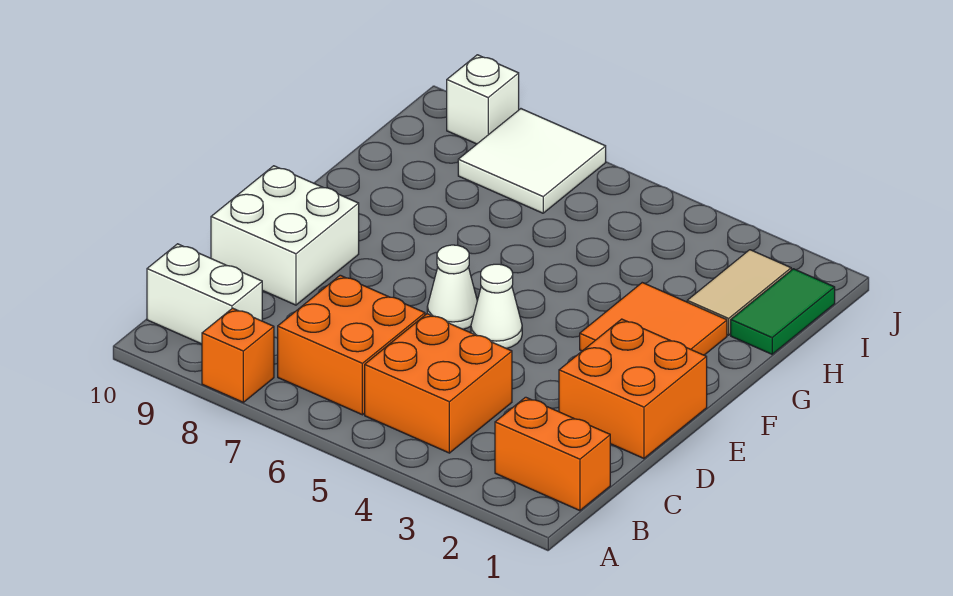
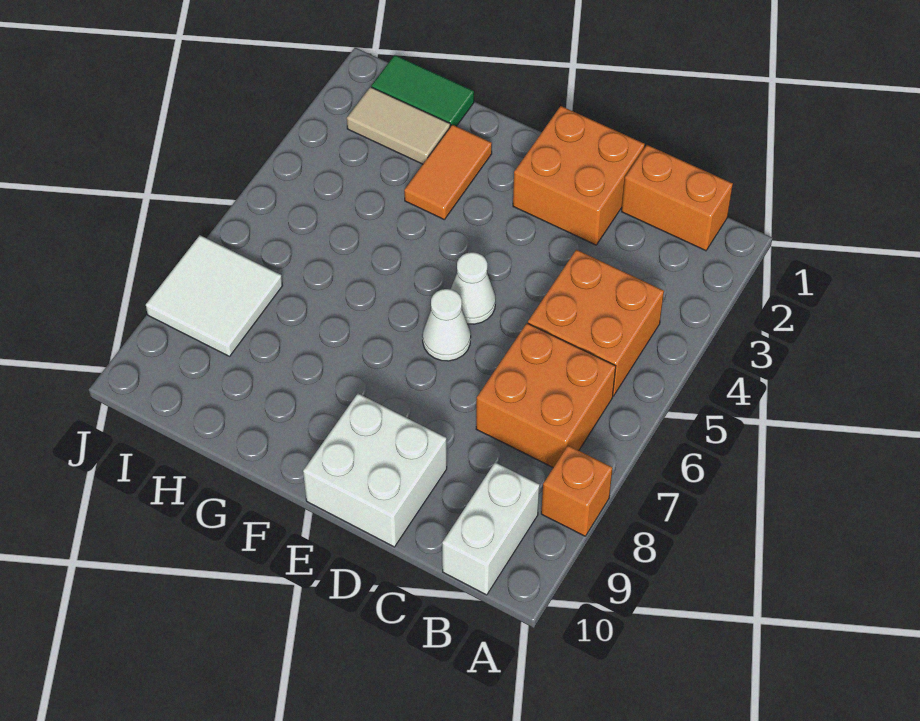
orange brick B1:B2 level 1 -> orange brick B1:C1 level 1
orange tile F2:G3 level 1 -> orange tile G2:G3 level 1
white brick J9 level 1 -> none

